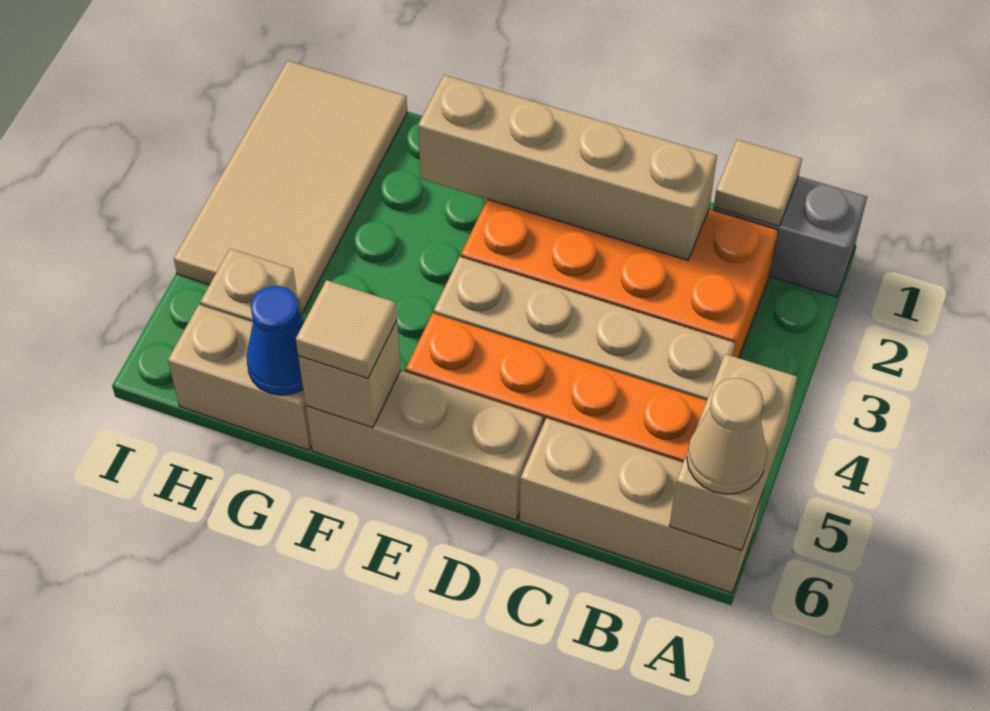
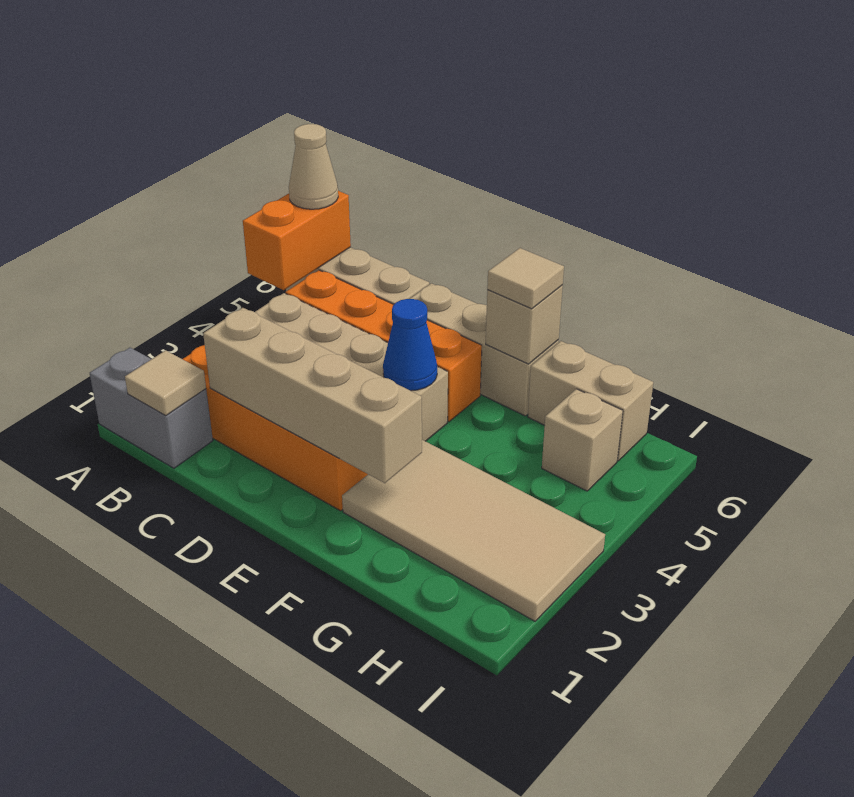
tan brick A5:A6 level 2 -> orange brick A5:A6 level 2
blue cone G6 level 2 -> blue cone E4 level 2
tan tile H1:I4 level 1 -> tan tile F2:I3 level 1

